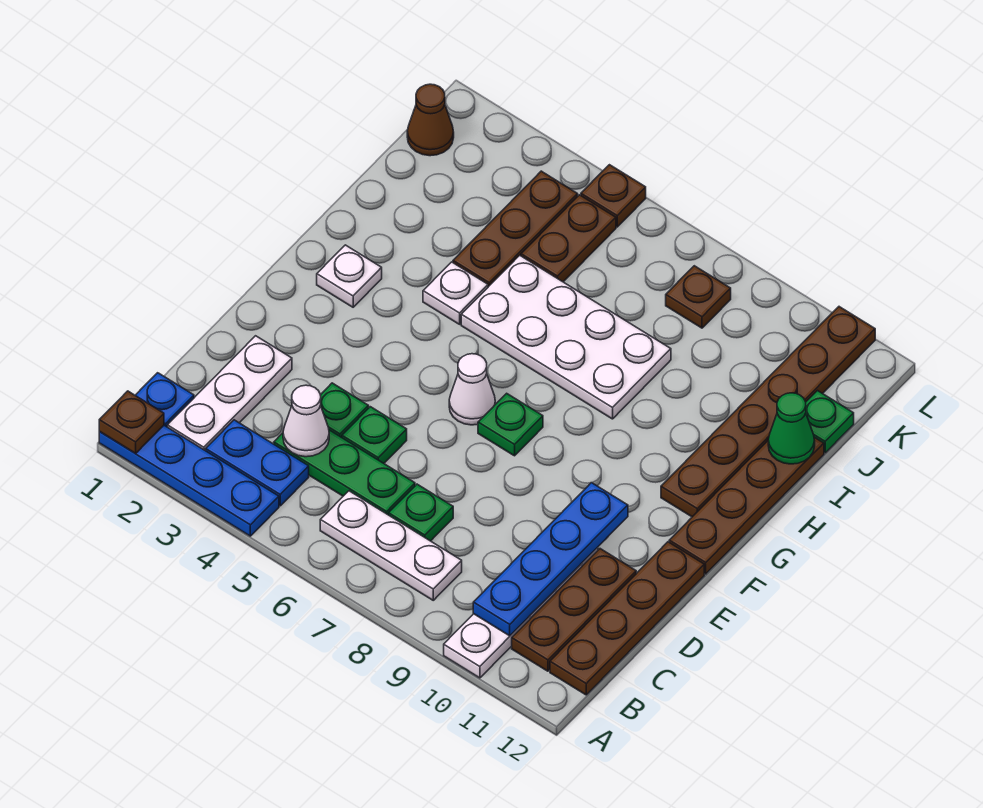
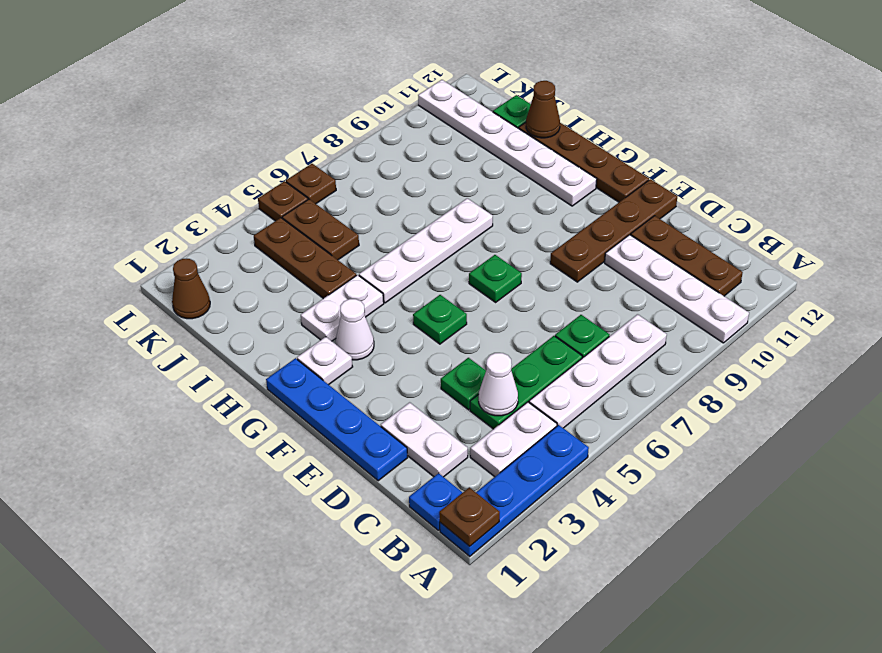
white plate B2:D2 level 1 -> white plate C2:D2 level 1
blue plate B3:B4 level 1 -> white plate B3:B4 level 1
white plate B6:B8 level 1 -> white plate B5:B8 level 1
blue plate B10:E10 level 2 -> blue plate D1:G1 level 1
brown plate B12:E12 level 1 -> brown plate E9:E12 level 1
green plate D5 level 1 -> green plate F5 level 1
white cone F6 level 1 -> white cone G3 level 1
brown plate G11:L11 level 1 -> white plate G11:L11 level 1
white plate H4 level 1 -> white plate H3:H4 level 1
white plate H5:I8 level 1 -> white plate H5:H8 level 1
green cone I12 level 2 -> brown cone I12 level 2
brown plate K8 level 1 -> brown plate L6 level 1

